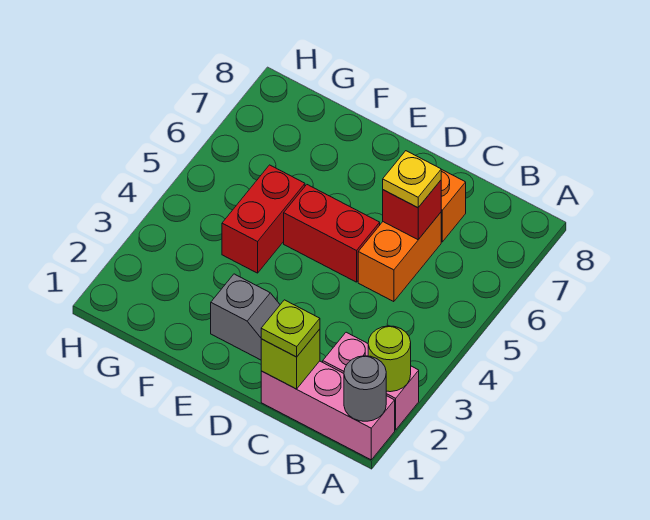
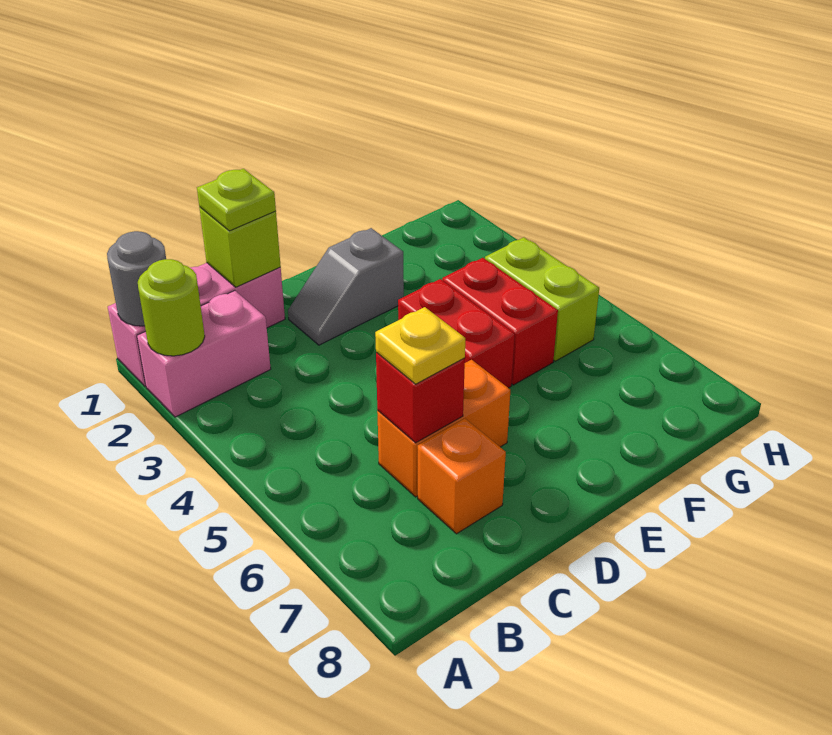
orange brick C5:C6 level 1 -> orange brick C6:D6 level 1
red brick D5:E5 level 1 -> red brick E4:E5 level 1
none -> lime brick G4:G5 level 1

